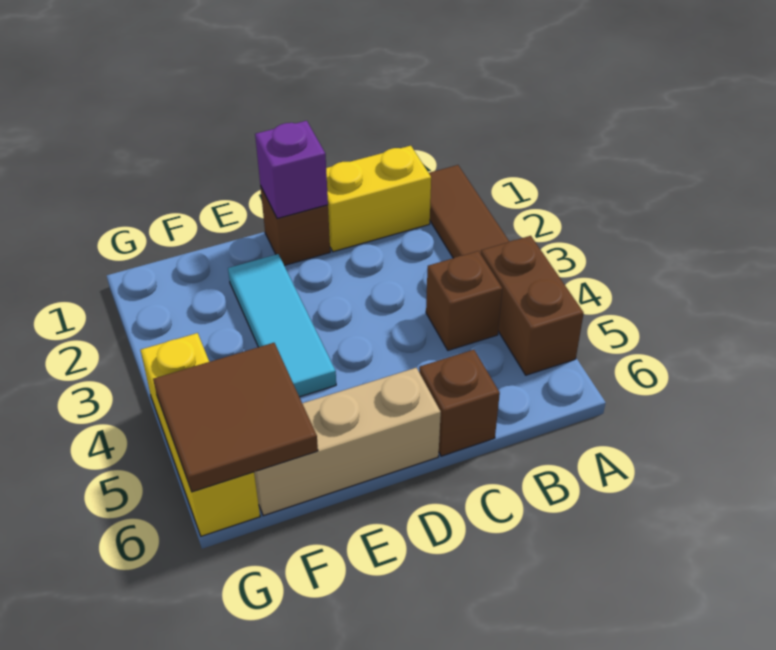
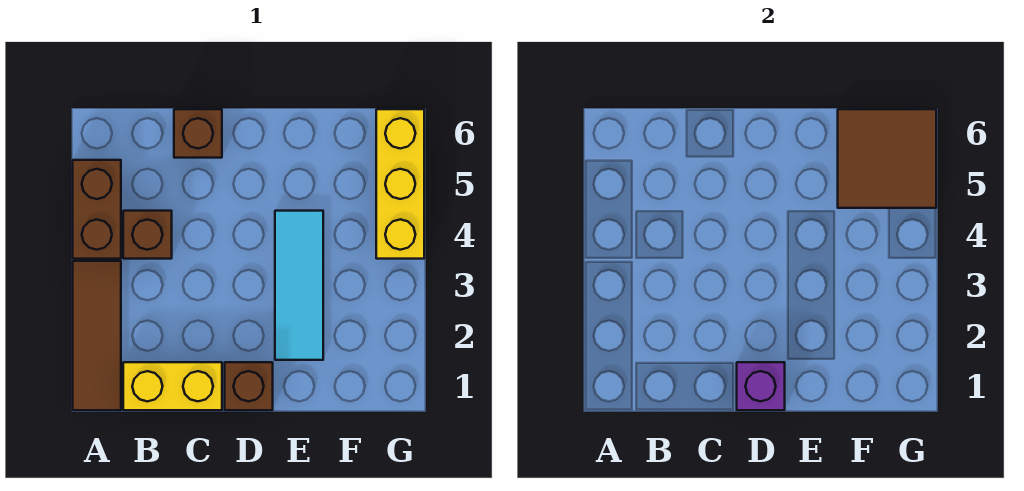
tan brick D6:F6 level 1 -> none

